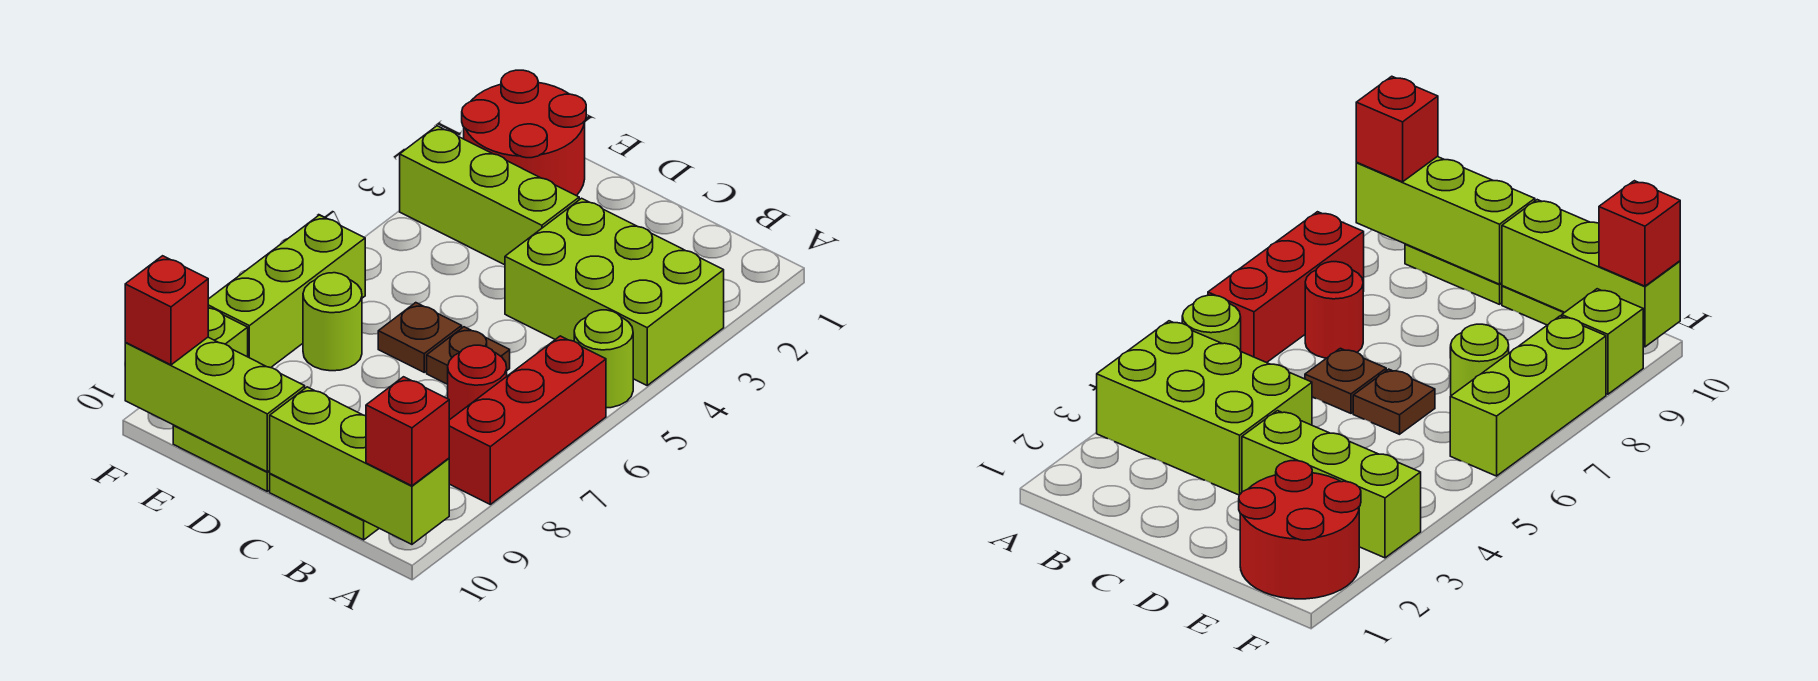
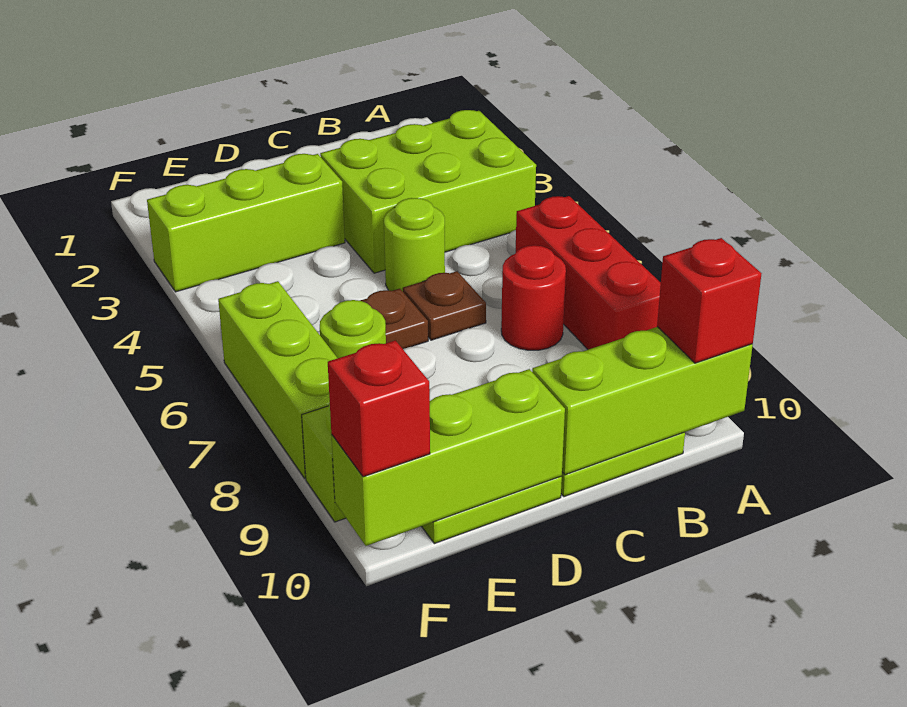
lime round brick A5 level 1 -> lime round brick C5 level 1
red round brick E1:F2 level 1 -> none

